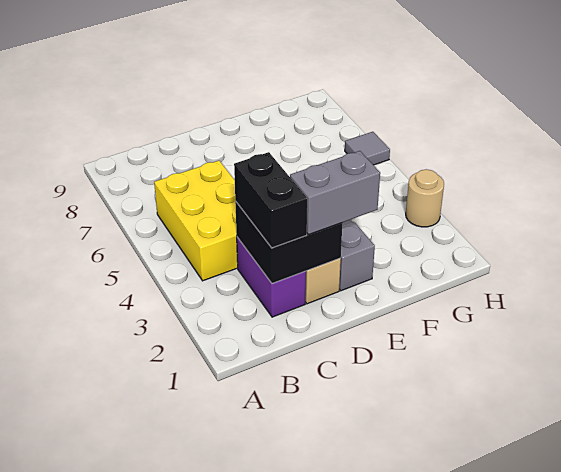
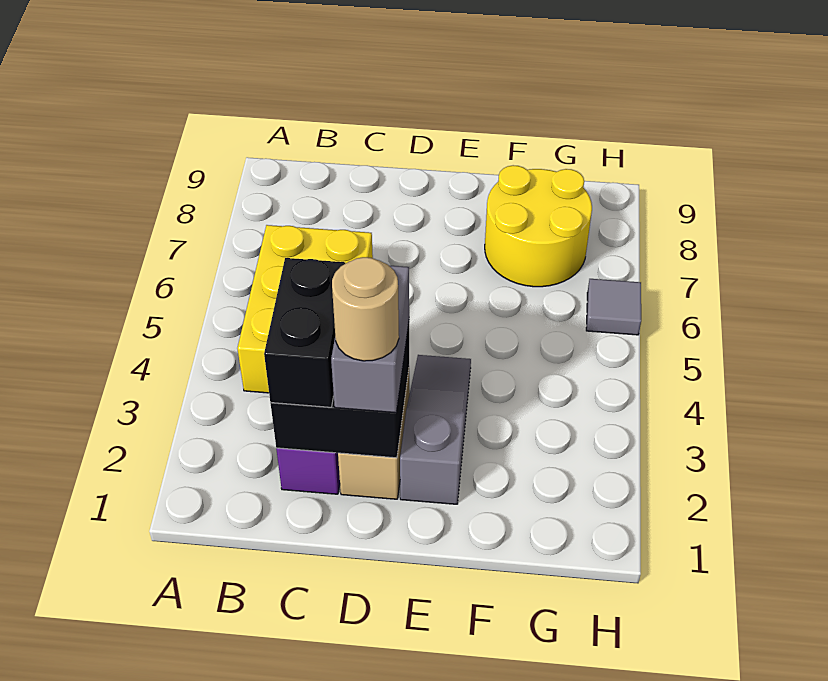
grey brick D2:E2 level 3 -> grey brick D2:D3 level 3
none -> yellow round brick F7:G8 level 1
tan round brick H3 level 1 -> tan round brick D2 level 4

